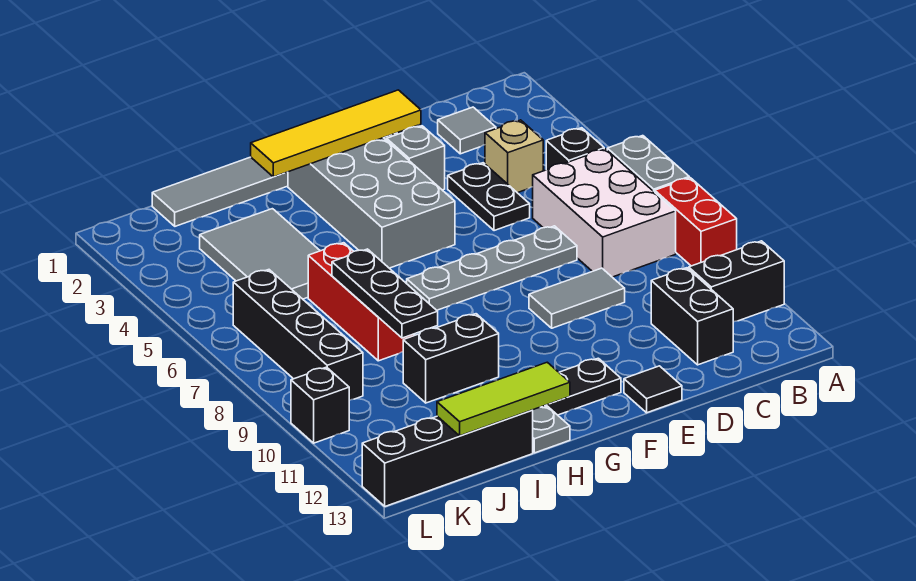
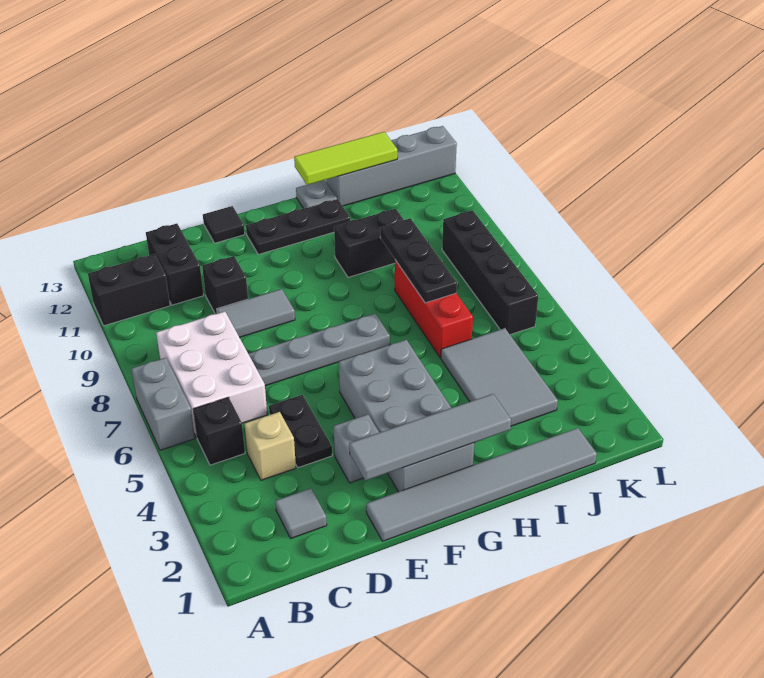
red brick A8:A9 level 1 -> none
yellow tile E2:H2 level 2 -> grey tile E2:H2 level 2
black brick I13:L13 level 1 -> grey brick I13:L13 level 1
black brick L10 level 1 -> black brick D10 level 1

